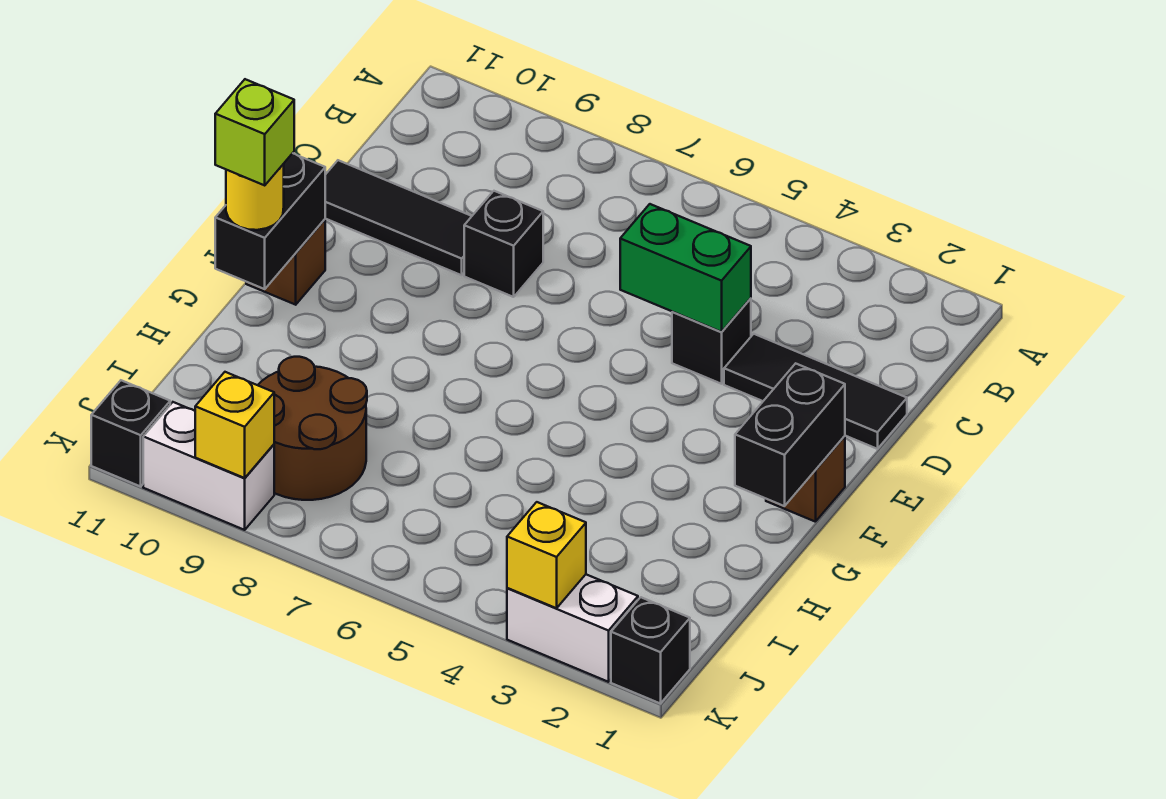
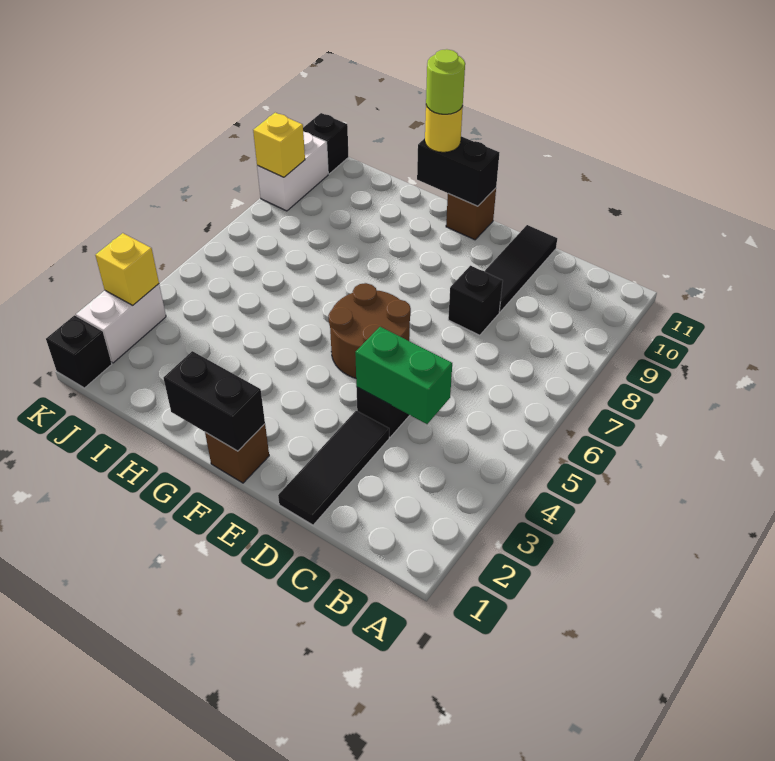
green brick D4:D5 level 2 -> green brick C4:D4 level 2
lime brick G11 level 4 -> lime round brick G11 level 4
brown round brick I8:J9 level 1 -> brown round brick E5:F6 level 1

